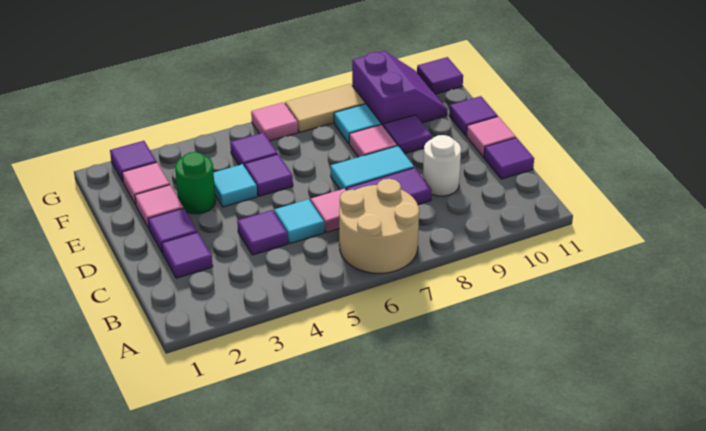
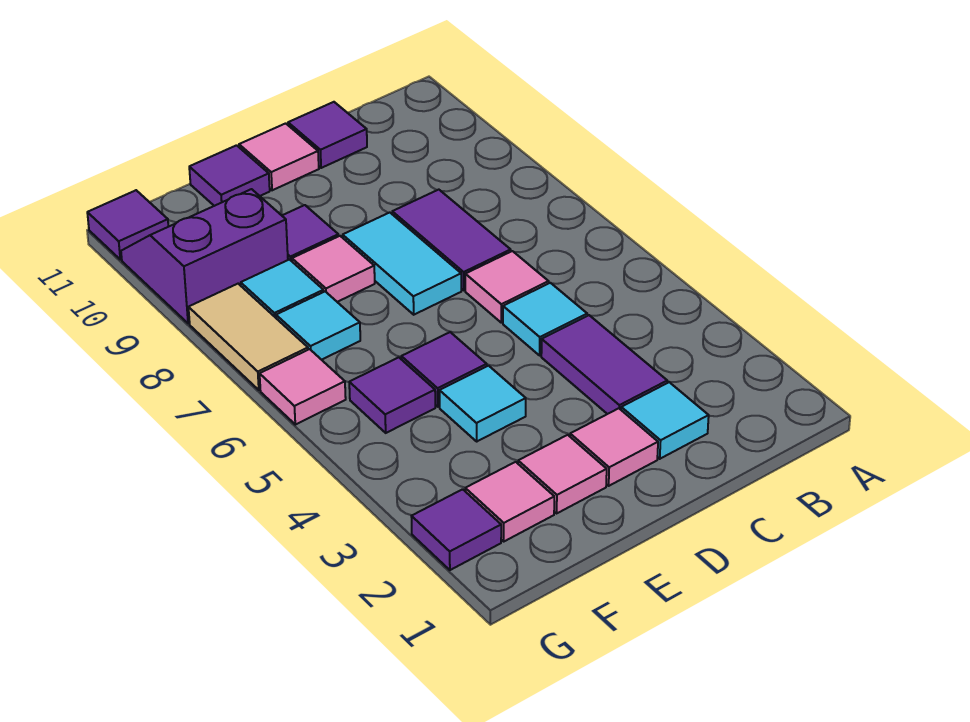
tan round brick A6:B7 level 1 -> none
purple tile C2 level 1 -> cyan tile C2 level 1
purple tile C4 level 1 -> purple tile C3:C4 level 1
white round brick C9 level 1 -> none
purple tile D2 level 1 -> pink tile D2 level 1
green round brick E3 level 1 -> none
none -> cyan tile F7 level 1

